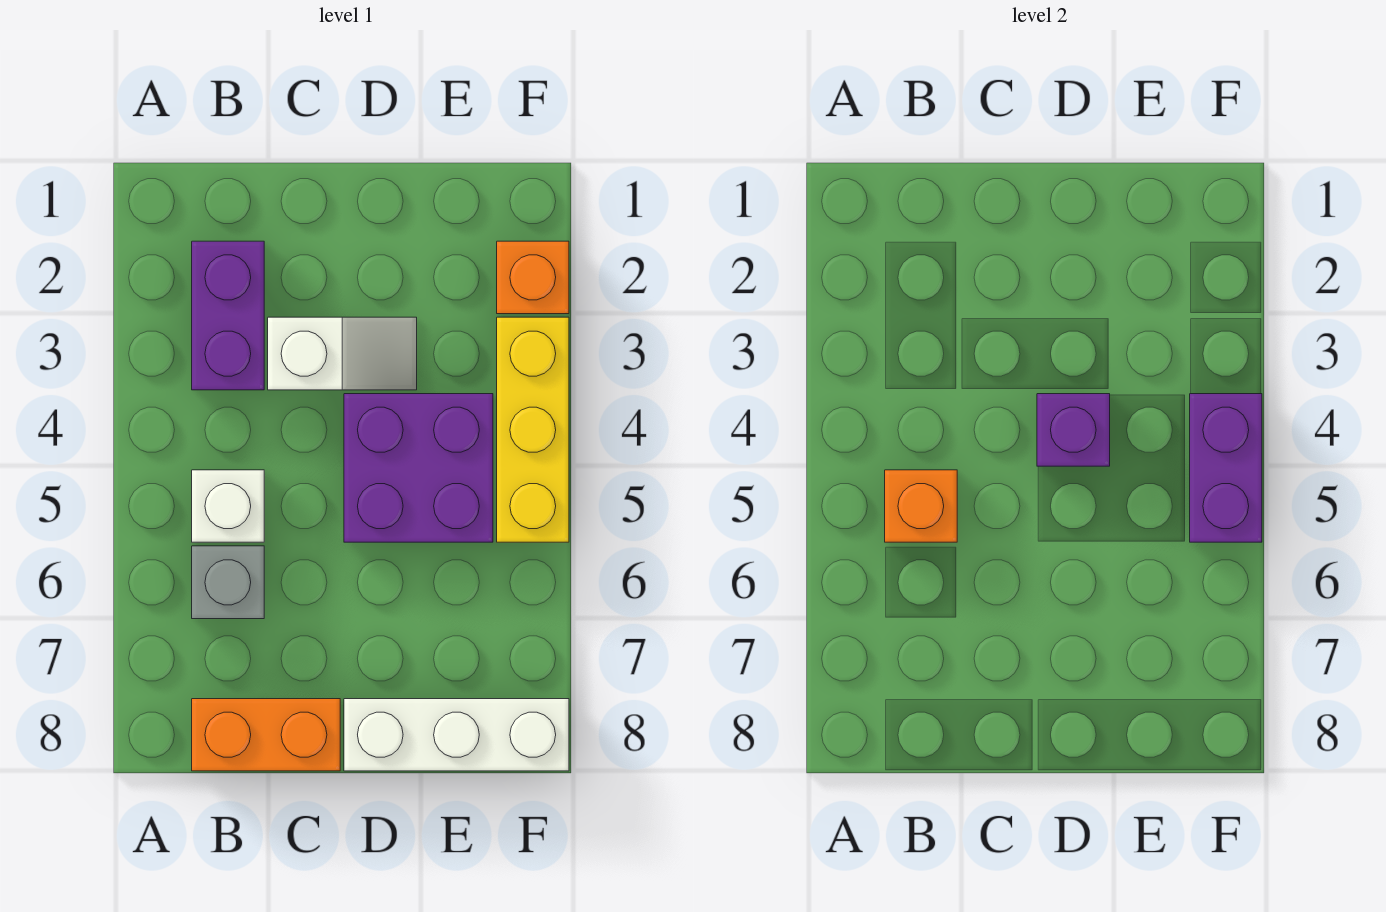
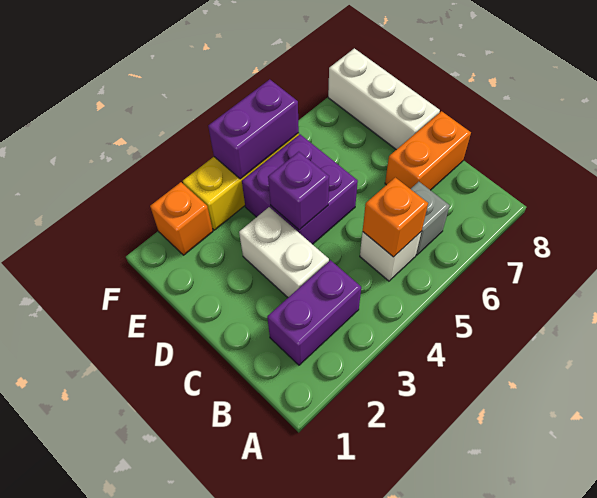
orange brick B8:C8 level 1 -> orange brick C7:C8 level 1
white slope C3:D3 level 1 top C -> white brick C3:D3 level 1

